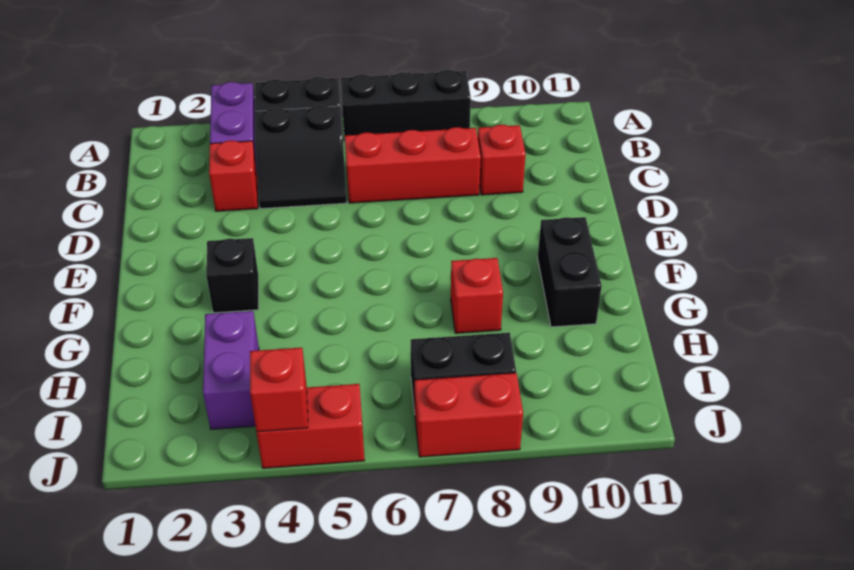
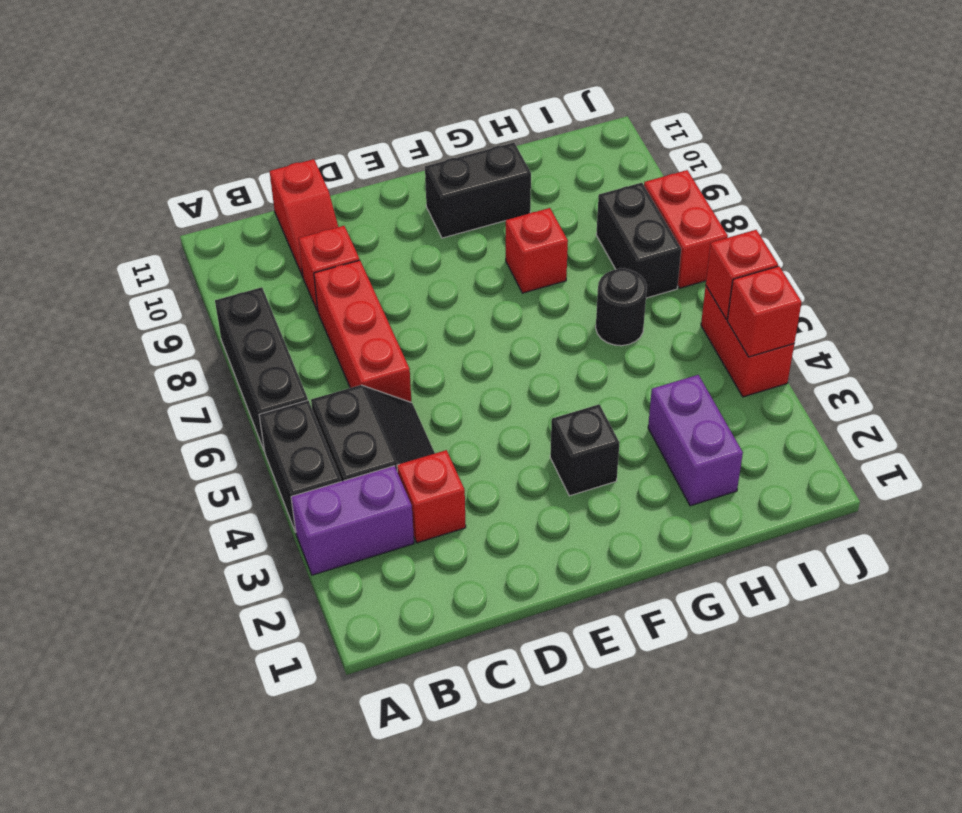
none -> red slope C10:C11 level 1 top 11
purple brick H3:I3 level 1 -> purple brick H2:H3 level 1
none -> black round brick H6 level 1
none -> red brick J5 level 2

